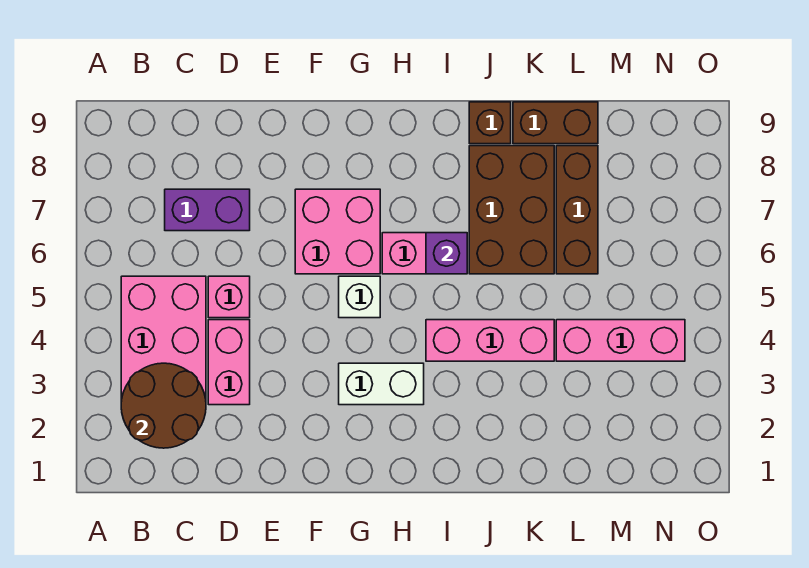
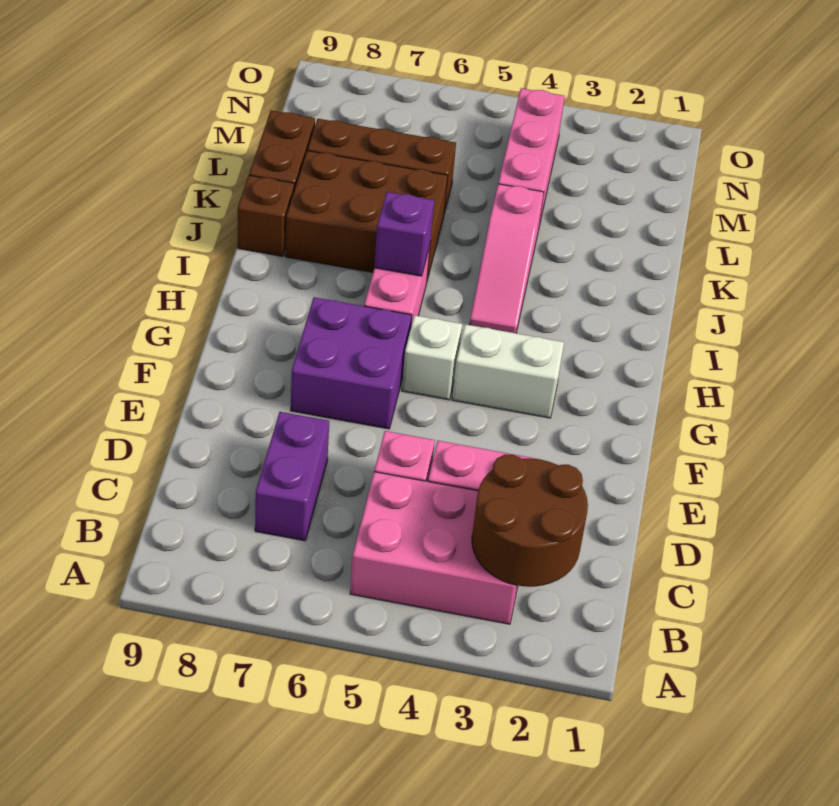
pink brick F6:G7 level 1 -> purple brick F6:G7 level 1
white brick G3:H3 level 1 -> white brick G3:G4 level 1
pink brick I4:K4 level 1 -> pink slope I4:K4 level 1 top K

